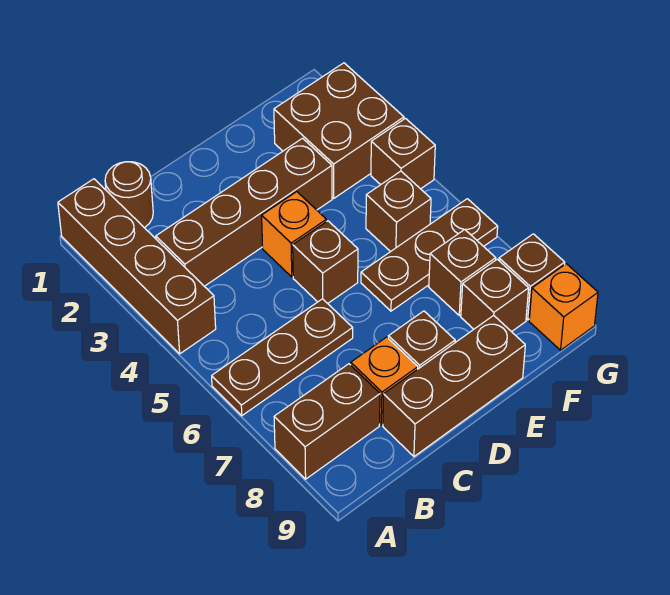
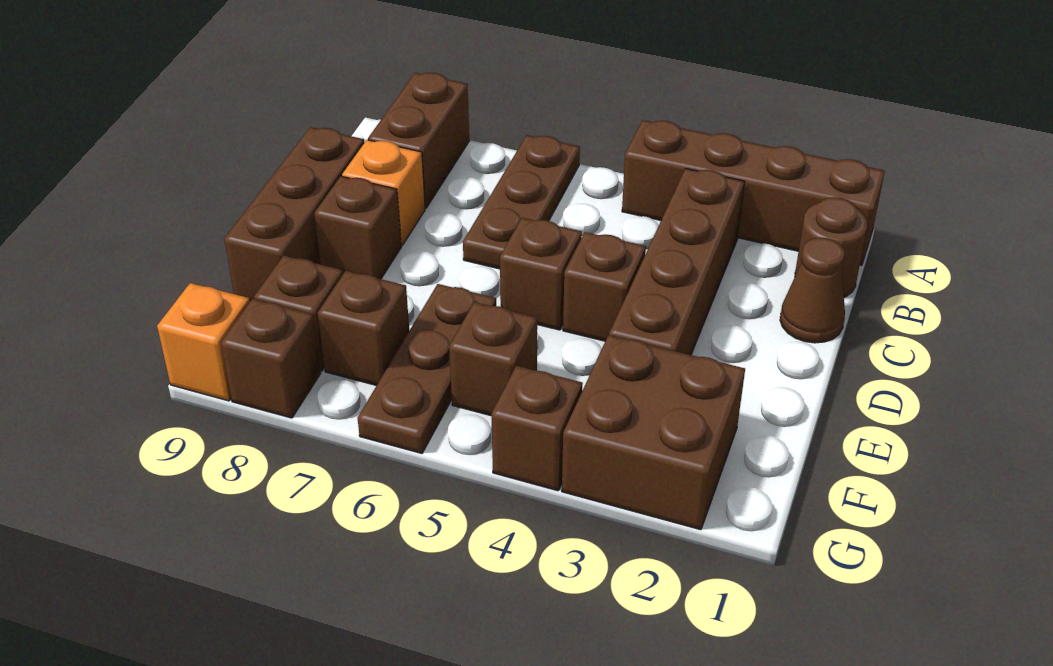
none -> brown cone C1 level 1
orange brick D4 level 1 -> brown brick D4 level 1

